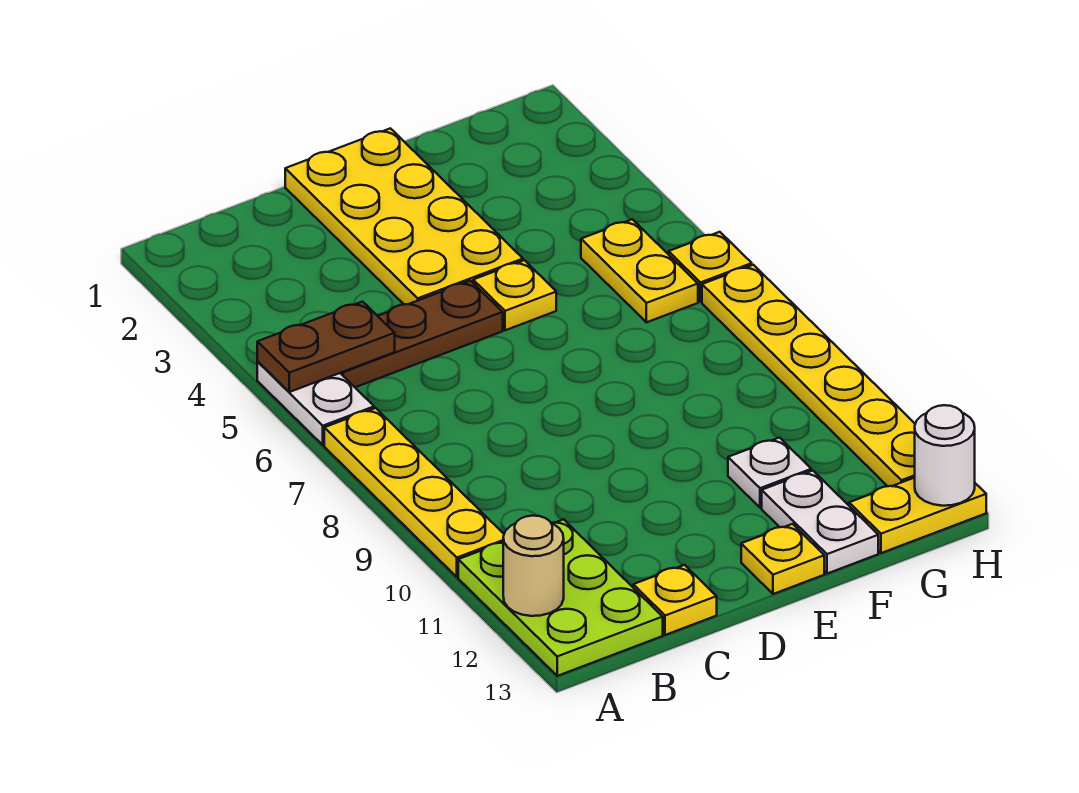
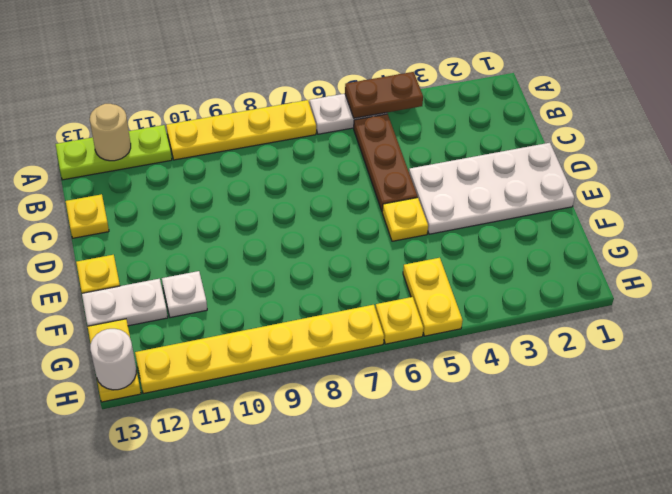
brown plate A5:B5 level 2 -> brown plate A4:A5 level 2
lime plate A11:B13 level 1 -> lime plate A11:A13 level 1
yellow plate D1:E4 level 1 -> white plate D1:E4 level 1
yellow plate G5:G6 level 1 -> yellow plate G5:H5 level 1

